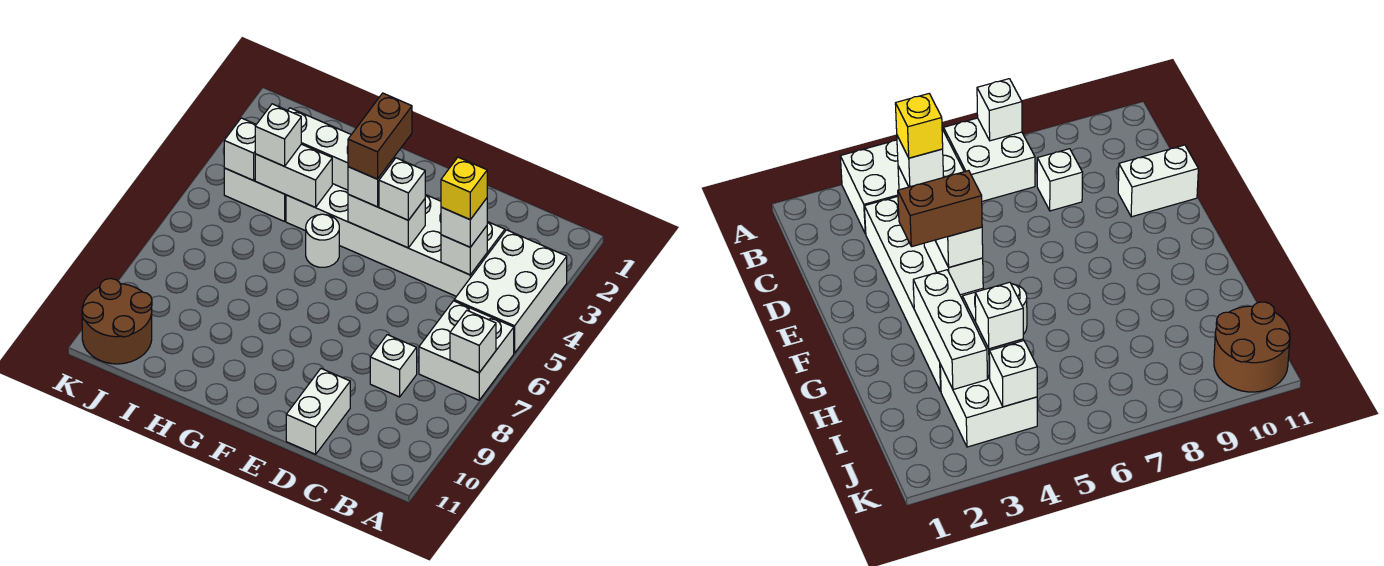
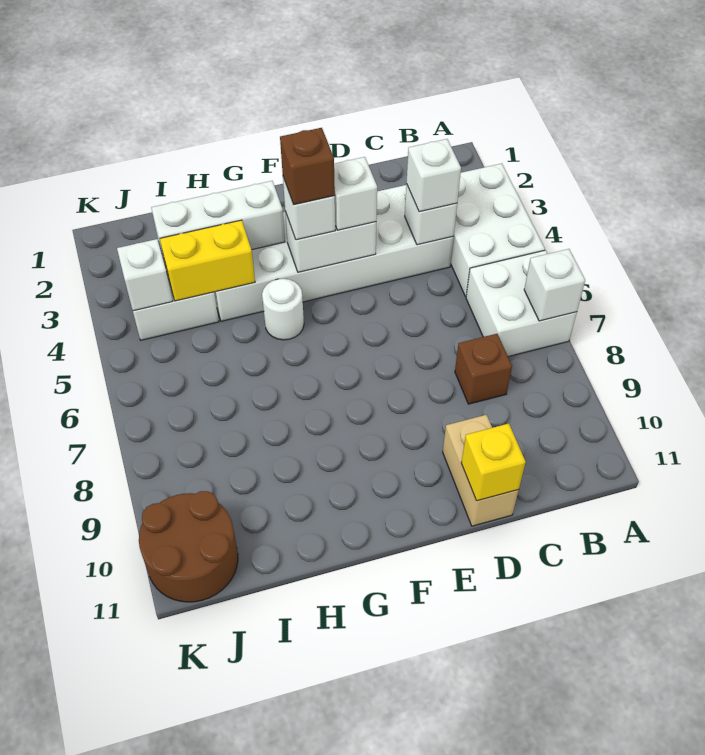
yellow brick C4 level 4 -> yellow brick D11 level 2
white brick C8 level 1 -> brown brick C8 level 1
white brick D10:D11 level 1 -> tan brick D10:D11 level 1
brown brick F3:F4 level 4 -> brown brick F4 level 4
white brick H4:I4 level 2 -> yellow brick H4:I4 level 2
white brick I4 level 3 -> none

